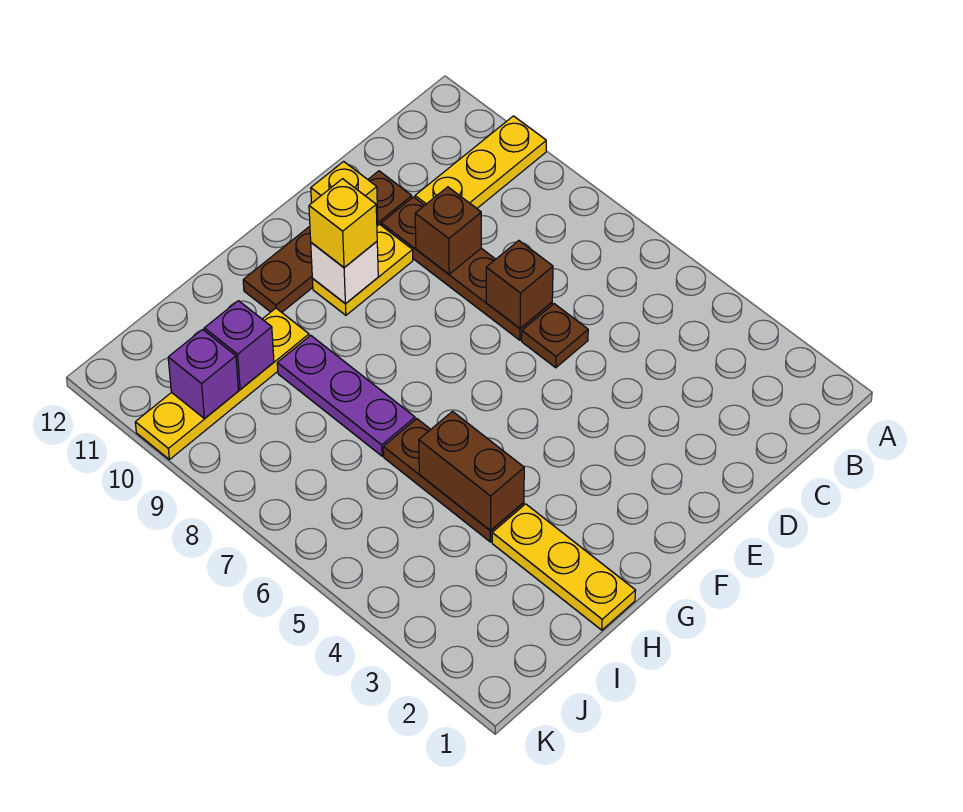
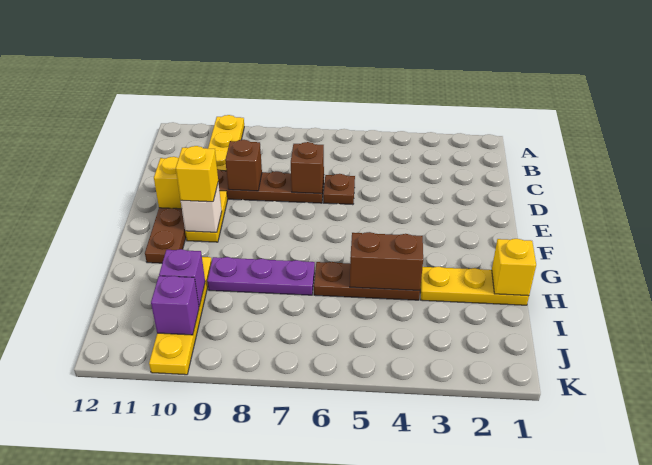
none -> yellow brick H1 level 2

